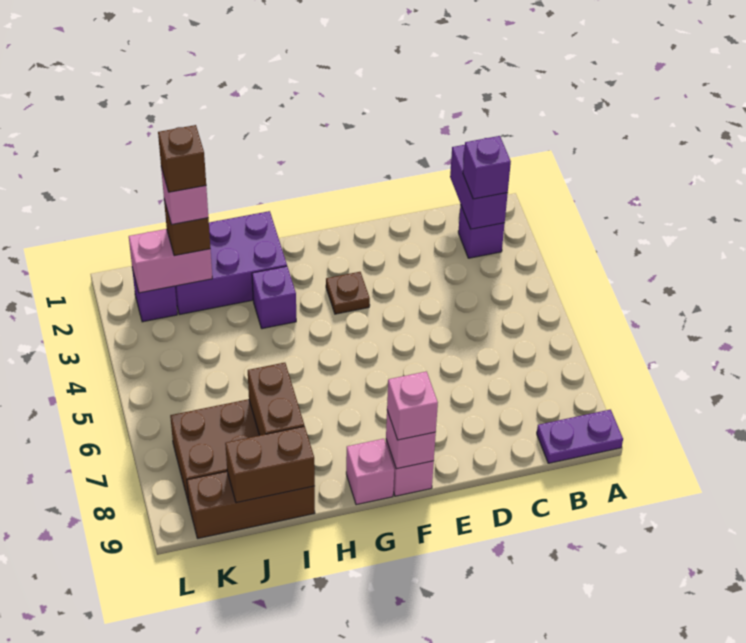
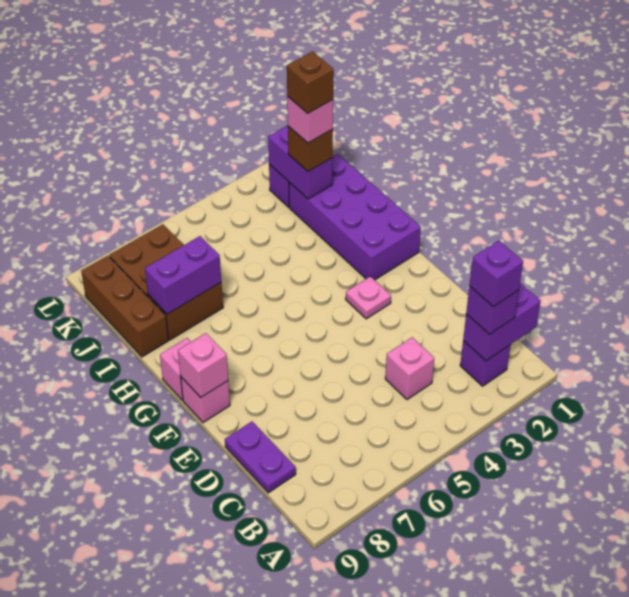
purple plate A9:B9 level 1 -> purple plate C9:D9 level 1
brown plate F3 level 1 -> pink plate F3 level 1
pink brick F9 level 3 -> pink brick C4 level 1
purple brick H1:J2 level 1 -> purple brick G1:J2 level 1
purple brick H3 level 1 -> purple brick B2 level 4
brown brick I7:I8 level 2 -> purple brick I7:I8 level 2
brown brick I9:J9 level 2 -> none
pink brick J2:K2 level 2 -> purple brick J2:K2 level 2

